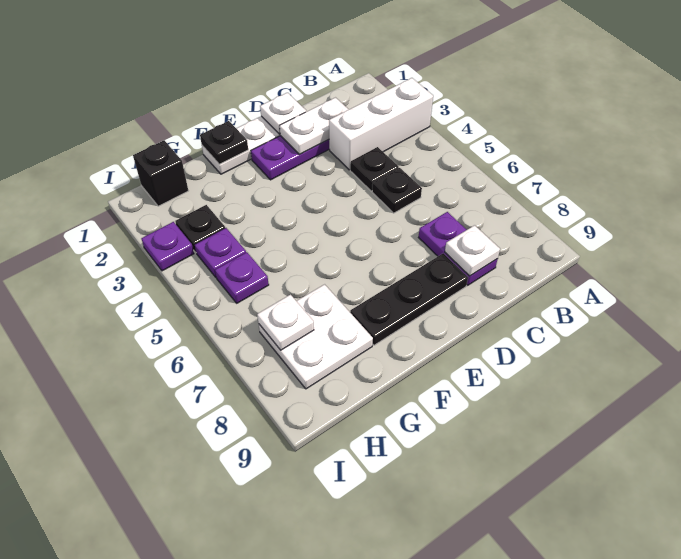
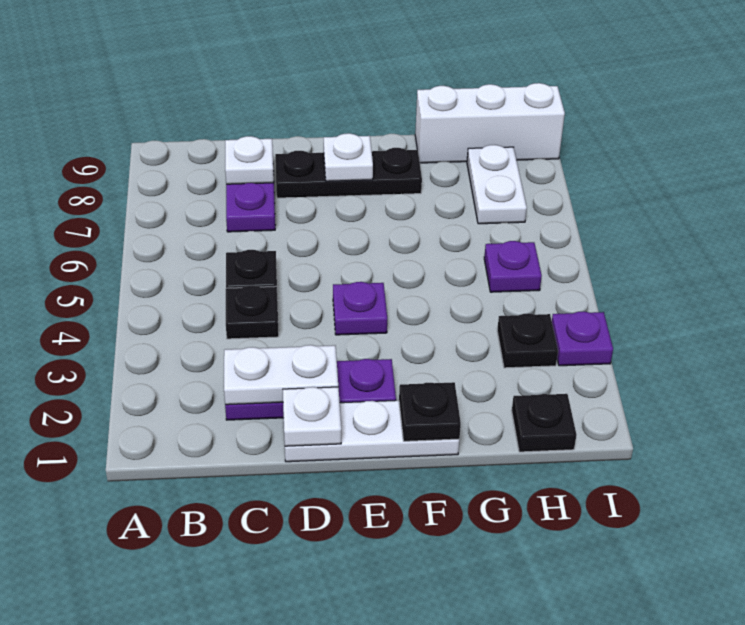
white brick A3:C3 level 1 -> white brick G9:I9 level 1
white plate G7:H8 level 1 -> white plate H7:H8 level 1
black brick H1 level 1 -> black plate H1 level 1
purple plate H4 level 1 -> purple plate E4 level 1
white plate H7 level 2 -> white plate E8 level 2

